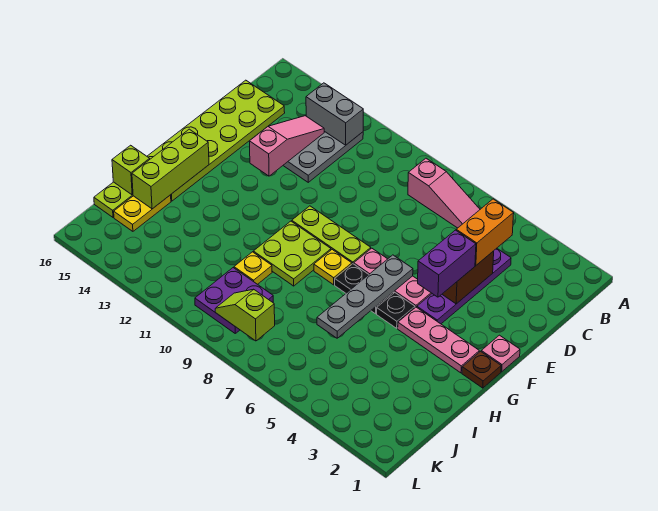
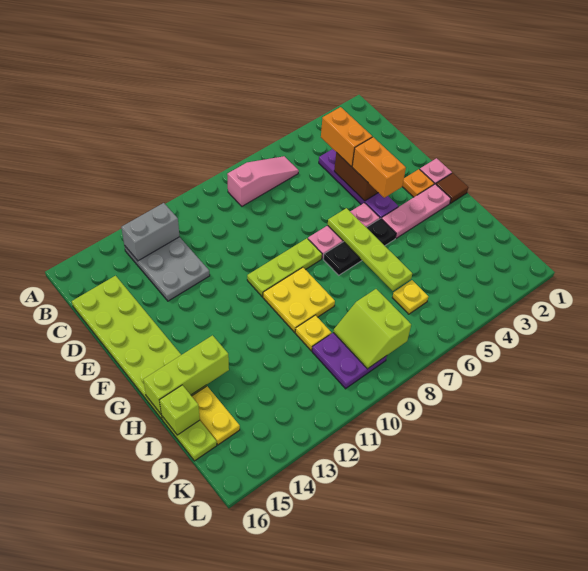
pink slope C13:E13 level 2 top E -> none
purple brick E4:F4 level 3 -> orange brick E4:F4 level 3
none -> orange plate F2 level 1
grey plate F6:I6 level 2 -> lime plate F6:I6 level 2
brown plate G1 level 1 -> brown tile G1 level 1
yellow plate G8 level 1 -> yellow plate J6 level 1
lime plate G9:H10 level 1 -> yellow plate G9:H10 level 1
lime brick G15:I15 level 2 -> lime brick H14:H16 level 2
lime slope K8:K9 level 2 top 8 -> lime slope J8:K9 level 2 top 8

